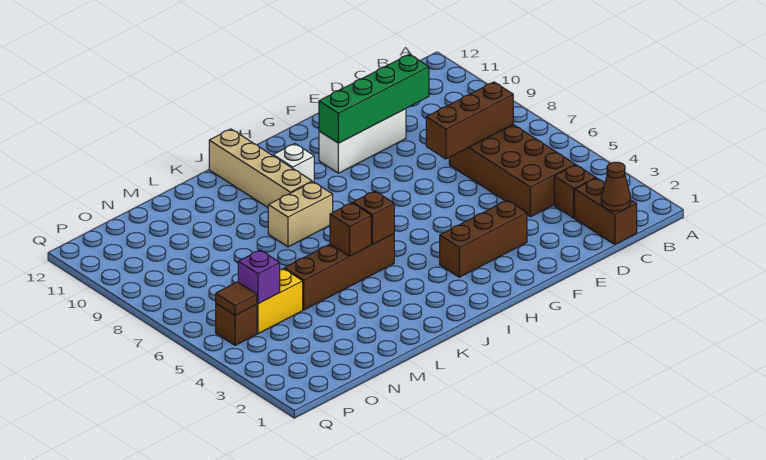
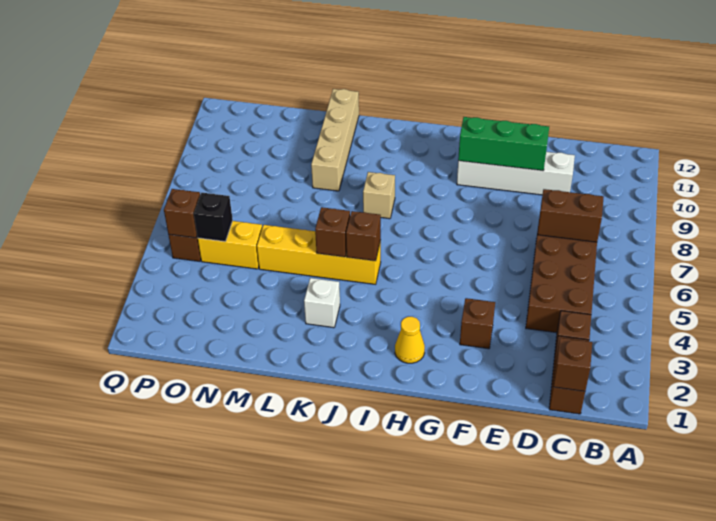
brown cone C1 level 2 -> brown brick C1 level 2
brown brick C7:E7 level 2 -> brown brick C7:D7 level 2
green brick D10:G10 level 2 -> green brick E10:G10 level 2
white brick E10:G10 level 1 -> white brick D10:G10 level 1
brown brick F3:H3 level 1 -> brown brick F3 level 1
none -> yellow cone H2 level 1
white brick I10 level 1 -> white brick K3 level 1
brown brick J5:M5 level 1 -> yellow brick J5:M5 level 1
tan brick J8:K8 level 1 -> tan brick J8 level 1
tan brick J9:J12 level 1 -> tan brick L9:L12 level 1
purple brick O5 level 2 -> black brick O5 level 2
brown tile P5 level 2 -> brown brick P5 level 2

